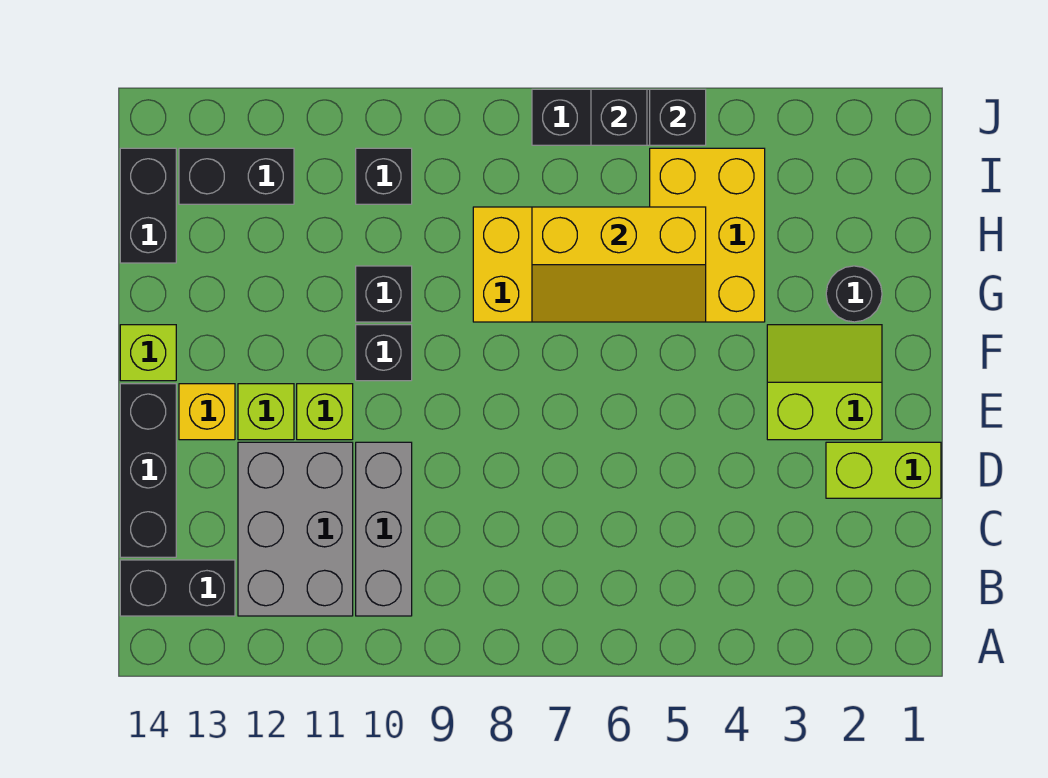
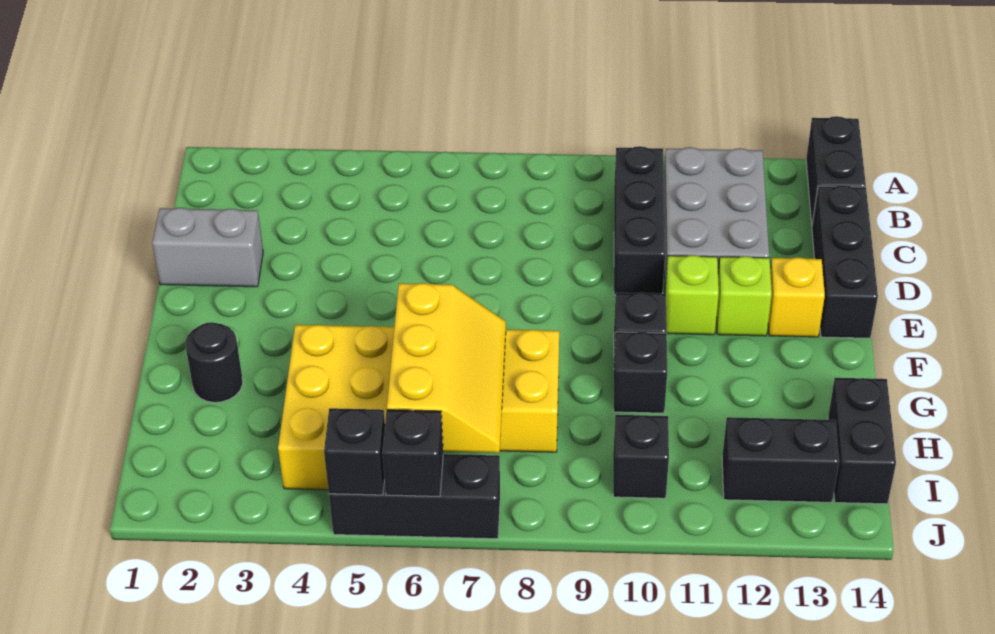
grey brick B10:D10 level 1 -> black brick B10:D10 level 1
black brick B13:B14 level 1 -> black brick A14:B14 level 1
lime brick D1:D2 level 1 -> grey brick D1:D2 level 1
lime slope E2:F3 level 1 top E -> none
lime brick F14 level 1 -> none
yellow slope G5:H7 level 2 top H -> yellow slope G6:I7 level 2 top 6

